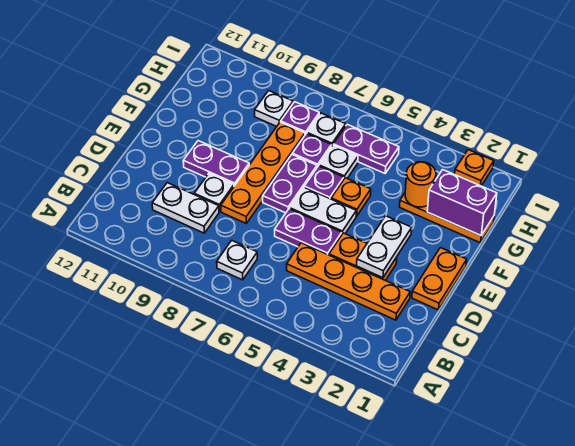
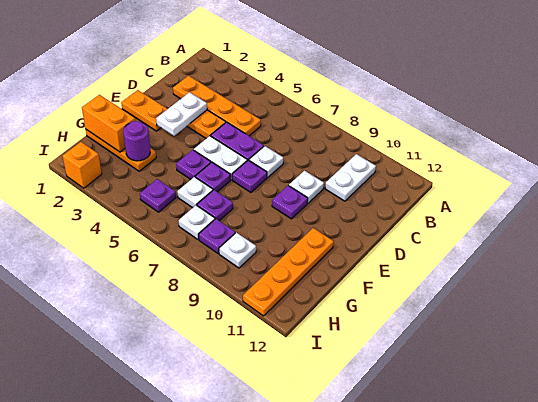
white plate B7 level 1 -> white plate D7 level 1
white plate C9:C10 level 1 -> white plate B10:C10 level 1
orange plate D1:E1 level 1 -> orange plate E1:E2 level 1
orange plate D8:G8 level 1 -> orange plate F11:I11 level 1
purple plate E7:F7 level 1 -> purple plate E7 level 1
purple plate E9:E10 level 1 -> purple plate E9 level 1
orange plate F5 level 1 -> purple plate F5 level 1
purple brick G1:G2 level 2 -> orange brick G1:G2 level 2
orange round brick G3 level 2 -> purple round brick G3 level 2
purple plate H5:H6 level 1 -> purple plate H5 level 1
orange plate I2 level 1 -> orange brick I2 level 1

